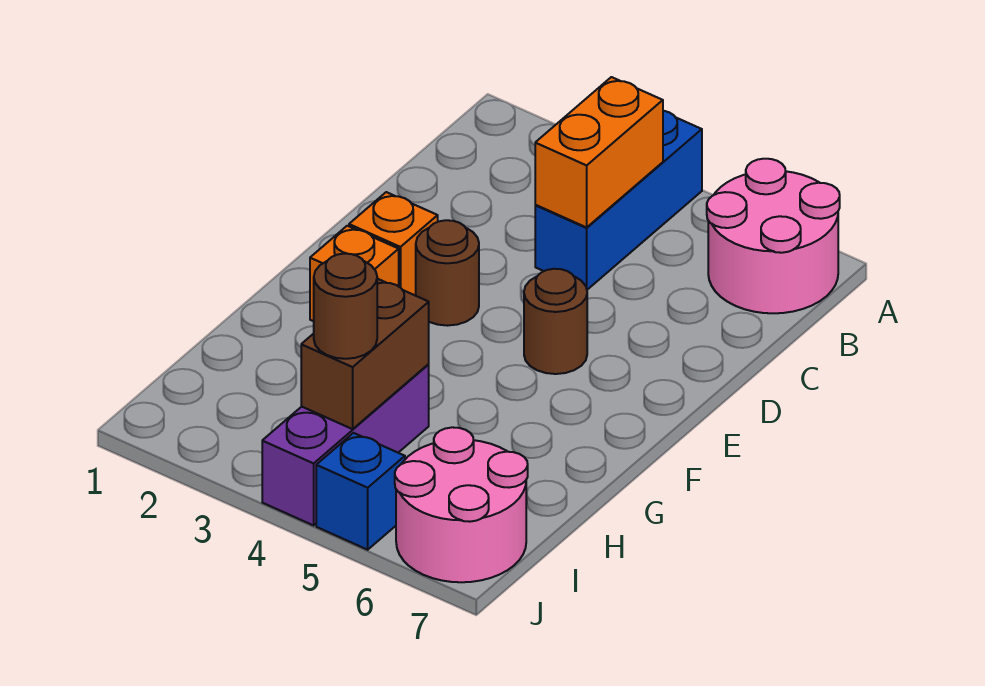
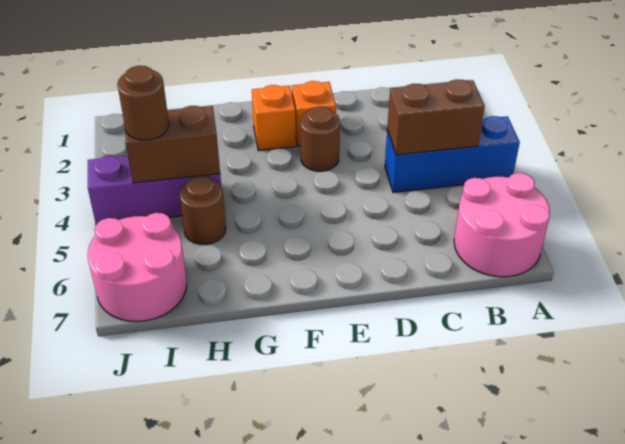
orange brick B4:C4 level 2 -> brown brick B4:C4 level 2
brown round brick E5 level 1 -> brown round brick H5 level 1
blue brick J5 level 1 -> none

